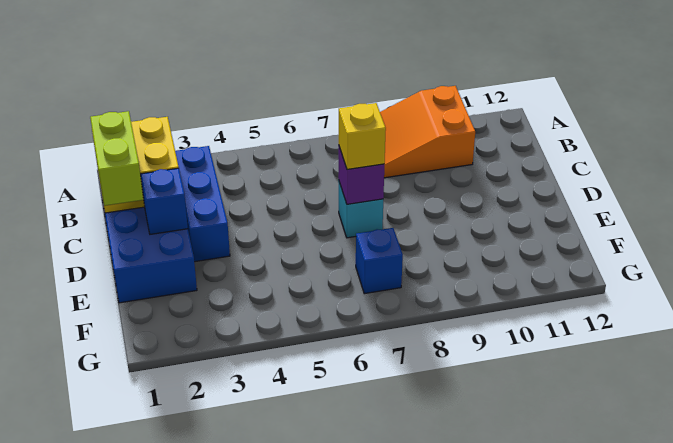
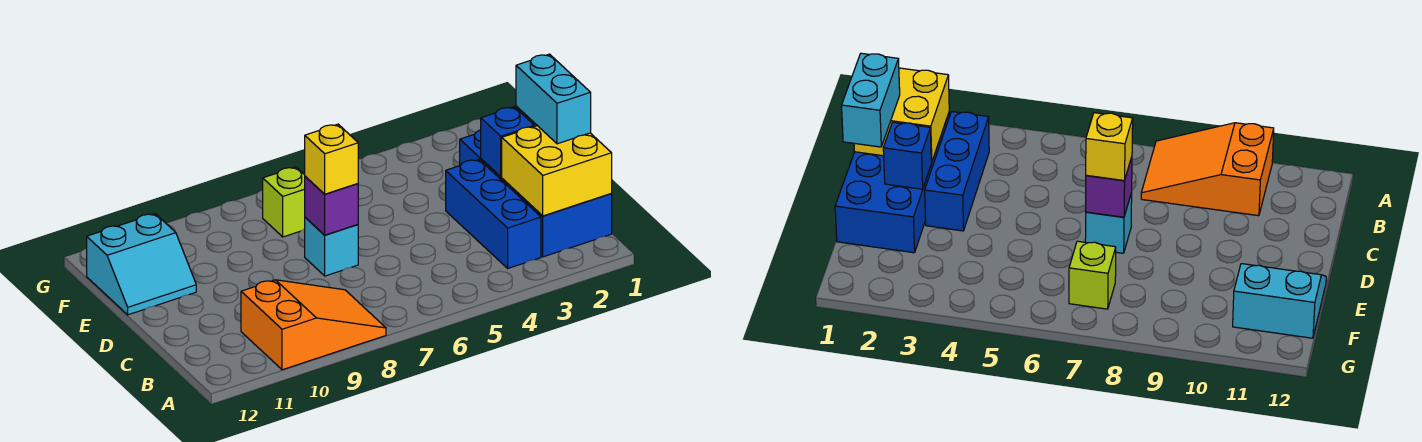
lime brick C1:D1 level 3 -> cyan brick C1:D1 level 3
none -> cyan slope E11:F12 level 1 top F
blue brick F7 level 1 -> lime brick F7 level 1

